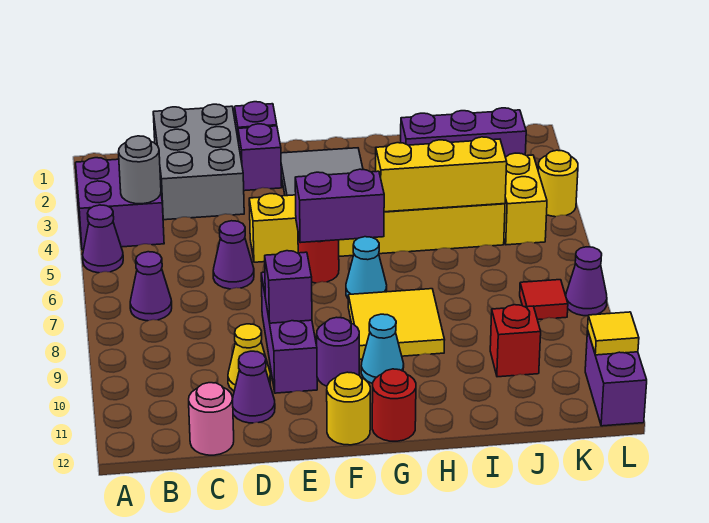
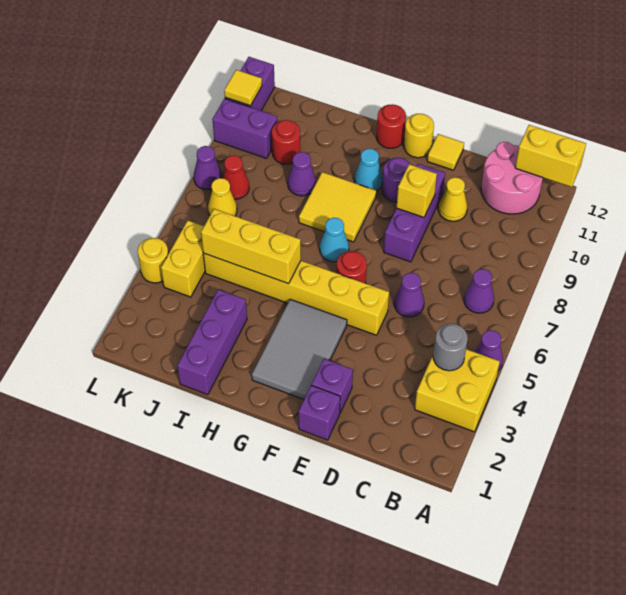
purple brick A3:B4 level 1 -> yellow brick A3:B4 level 1
none -> yellow brick A12:B12 level 2
grey brick C1:D3 level 1 -> none
pink round brick C12 level 1 -> pink round brick B11:C12 level 1
purple cone D11 level 1 -> purple cone I9 level 1
purple brick E9 level 2 -> yellow brick E9 level 2
none -> yellow tile E12 level 1
purple brick F6:G6 level 2 -> purple brick K10:L10 level 1
purple brick I2:K2 level 1 -> purple brick I1:I3 level 1
red brick J10 level 1 -> red round brick J10 level 1
none -> yellow cone K7 level 1
red tile K8 level 1 -> red cone K8 level 1

